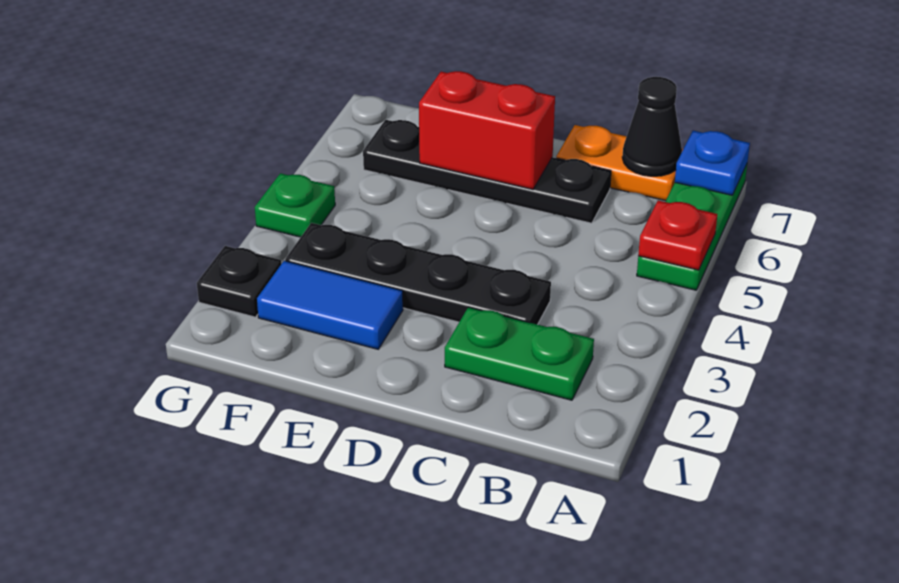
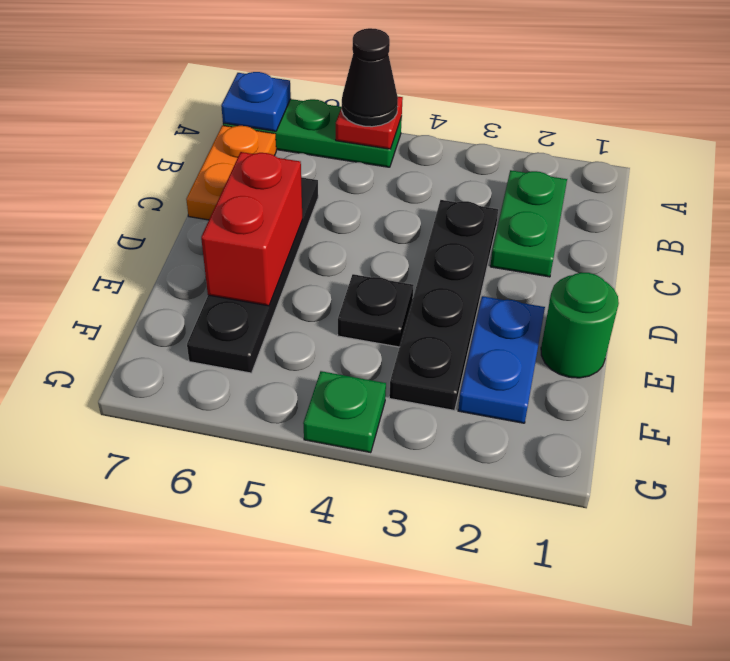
black cone B7 level 2 -> black cone A5 level 3
none -> green round brick E1 level 1
blue tile E2:F2 level 1 -> blue plate E2:F2 level 1
black plate G2 level 1 -> black plate E4 level 1

